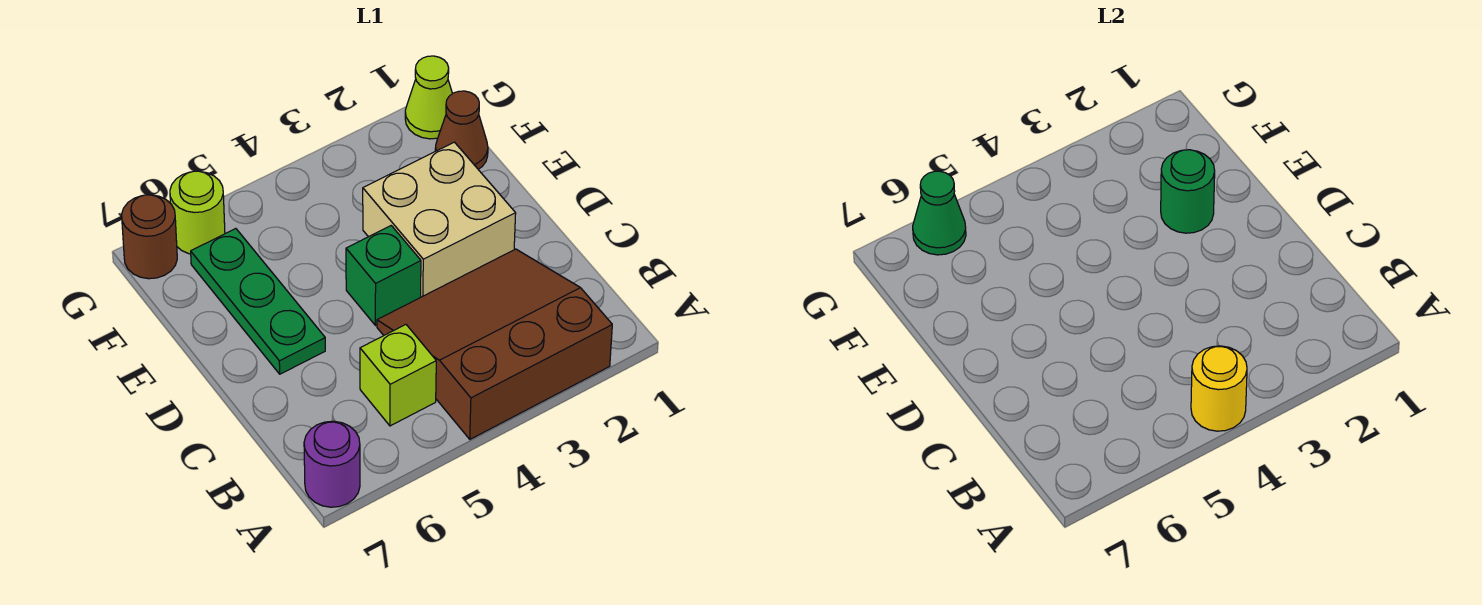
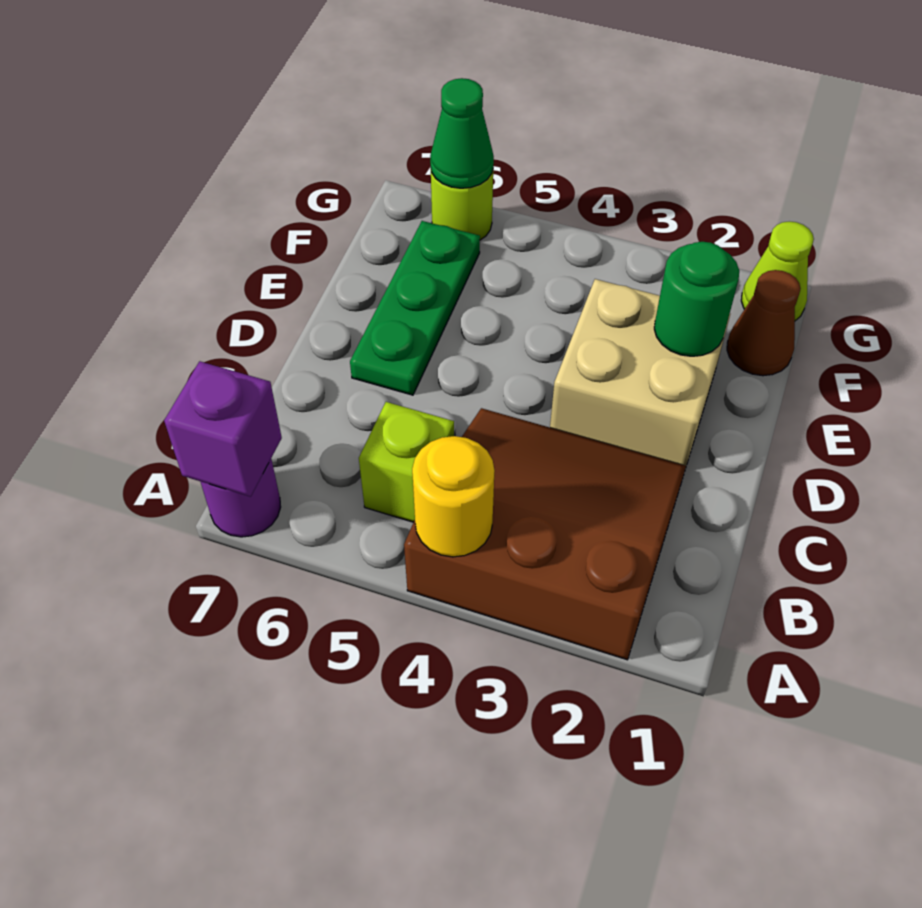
none -> purple brick A7 level 2
green brick D4 level 1 -> none
brown round brick G7 level 1 -> none

